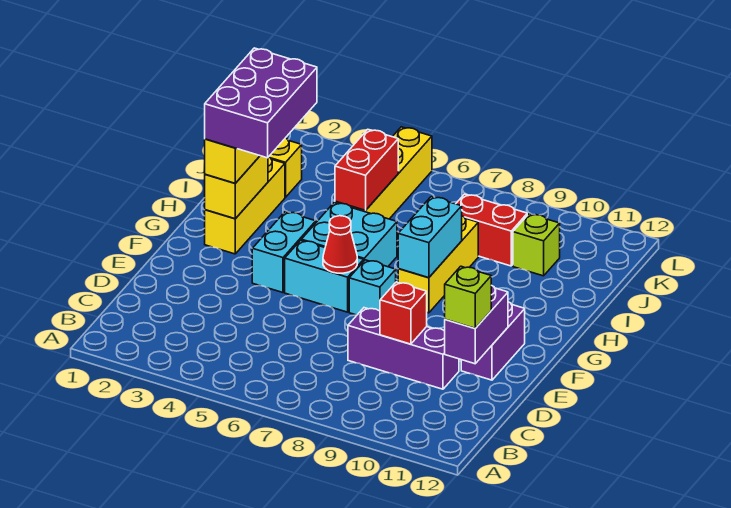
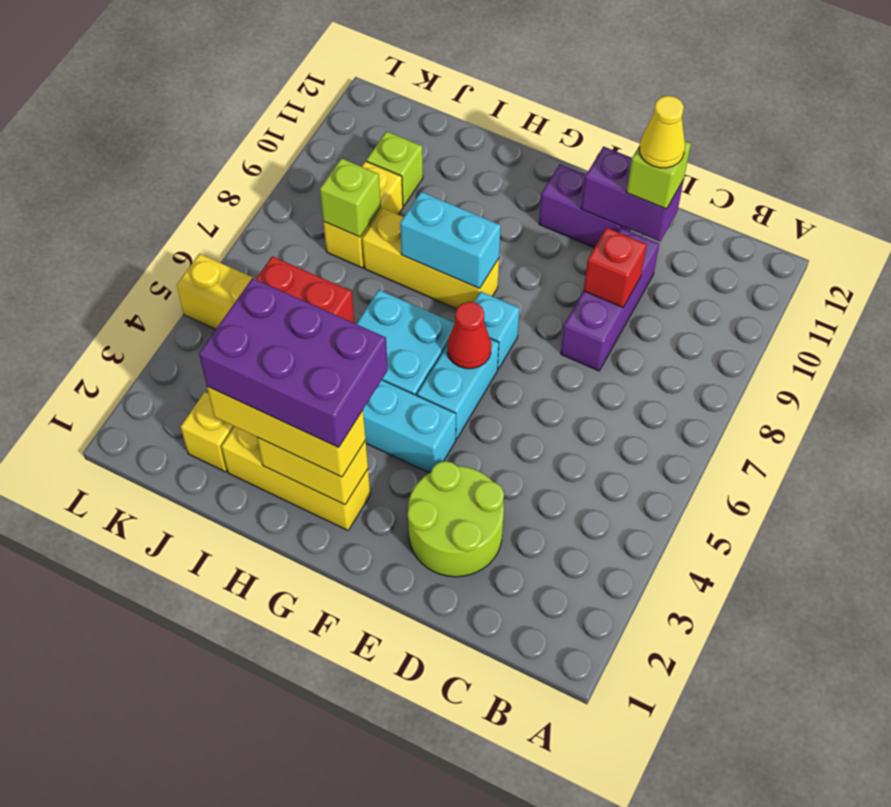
none -> lime round brick D2:E3 level 1
none -> yellow cone D11 level 4
red brick J8:J9 level 1 -> yellow brick J8:J9 level 1
none -> lime brick J8 level 2

